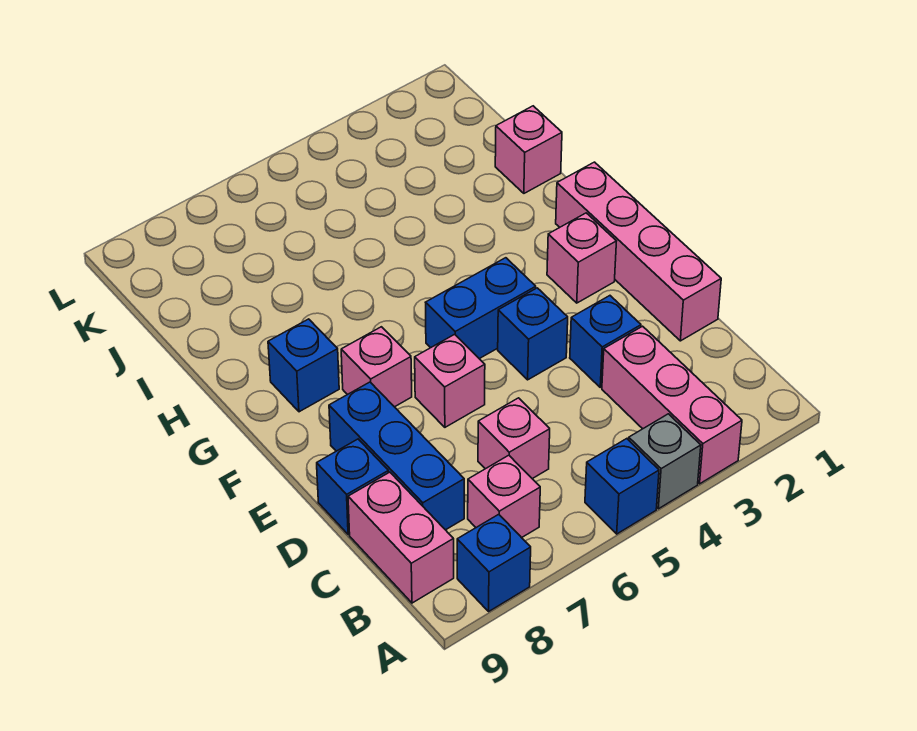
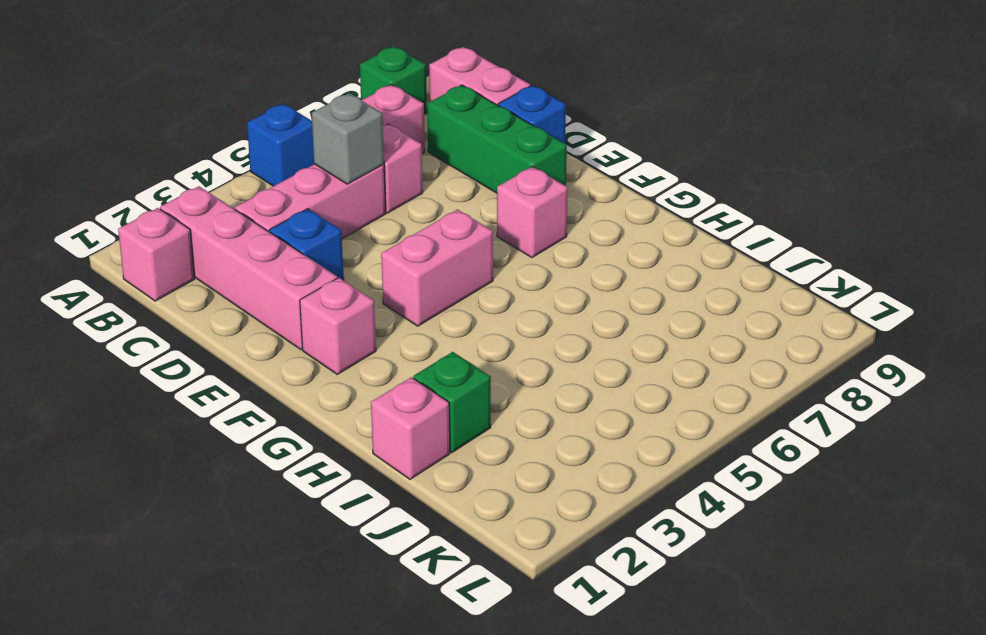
pink brick A3:C3 level 1 -> pink brick C3:C5 level 1
grey brick A4 level 1 -> grey brick C5 level 2
blue brick A8 level 1 -> green brick A8 level 1
blue brick C8:E8 level 1 -> green brick C8:E8 level 1
pink brick D1:G1 level 1 -> pink brick B2:E2 level 1
blue brick E4 level 1 -> none
pink brick E6 level 1 -> pink brick B1 level 1
blue brick F4:F5 level 1 -> pink brick F4:F5 level 1
blue brick G8 level 1 -> none
none -> green brick I2 level 1

